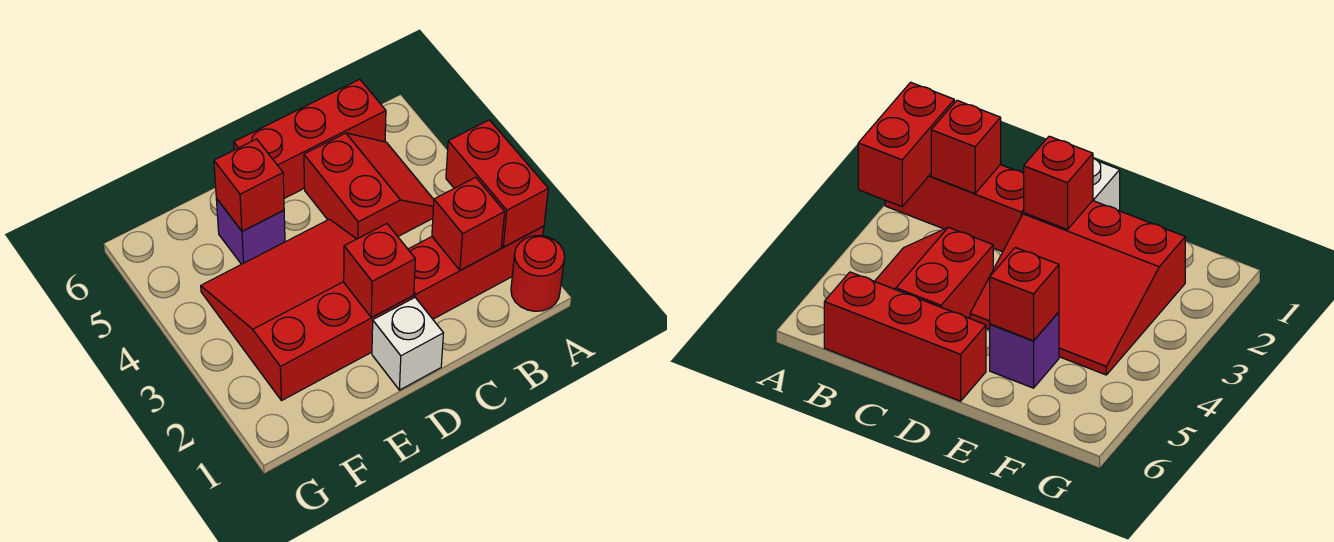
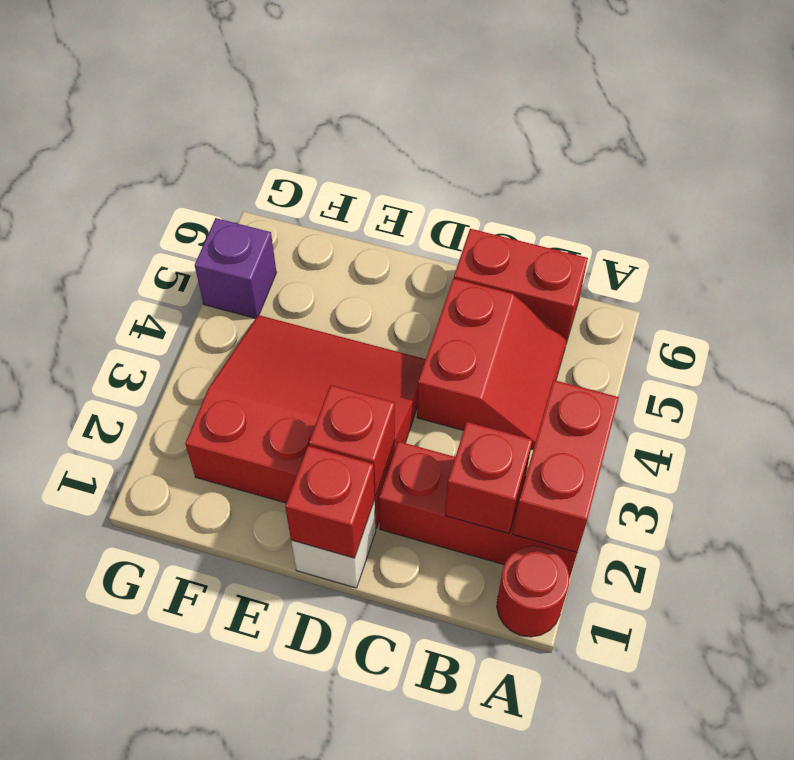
red brick B6:D6 level 1 -> red brick B6:C6 level 1
purple brick E5 level 1 -> purple brick G5 level 1
red brick E5 level 2 -> red brick D1 level 2

